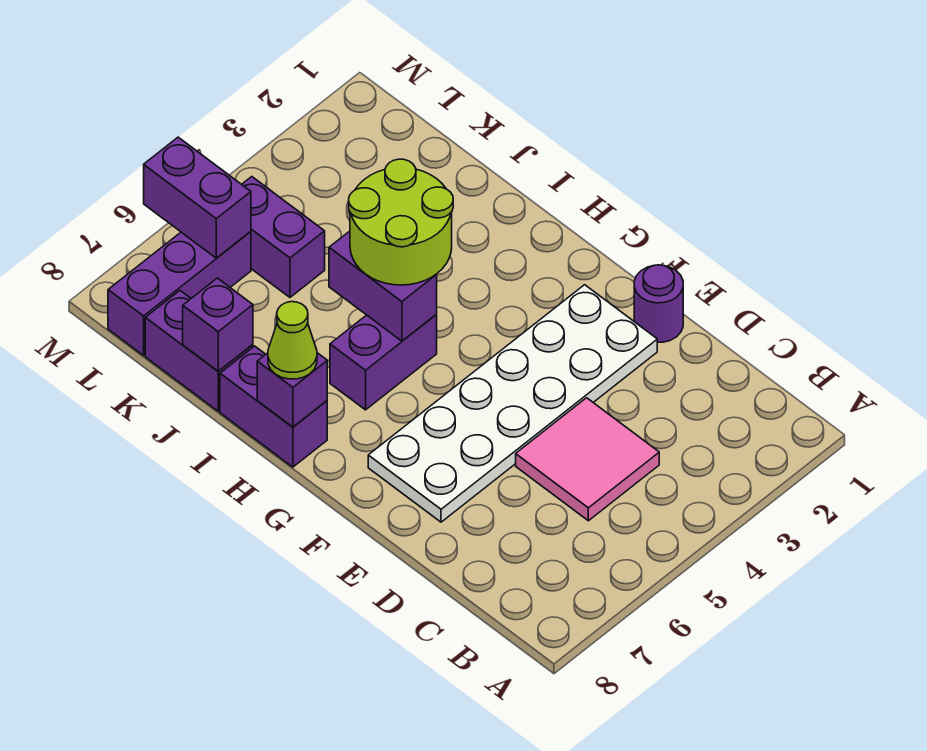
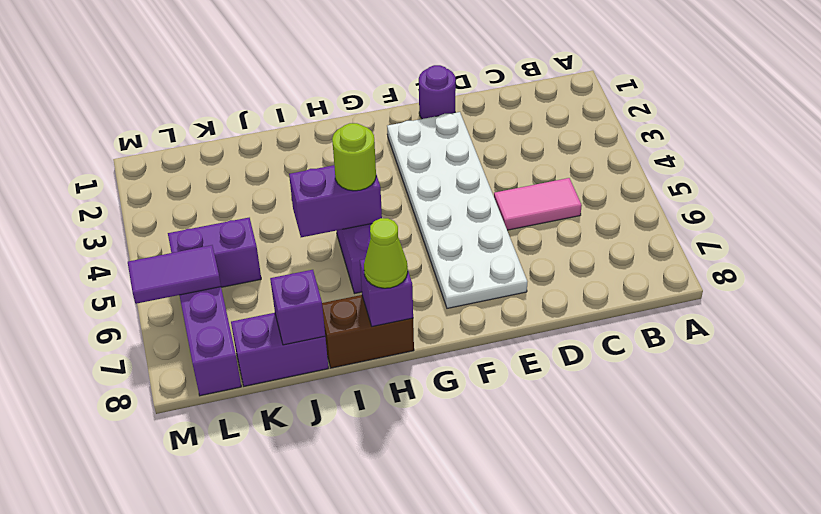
pink tile C4:D5 level 1 -> pink tile C5:D5 level 1
lime round brick H4:I5 level 3 -> lime round brick H5 level 3
purple brick H8:I8 level 1 -> brown brick H8:I8 level 1
purple brick L6:M6 level 2 -> purple tile L6:M6 level 2

